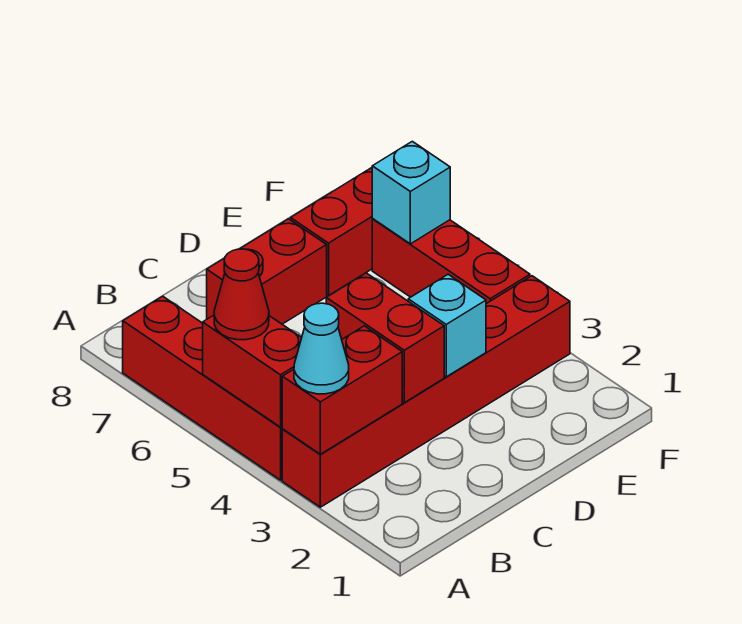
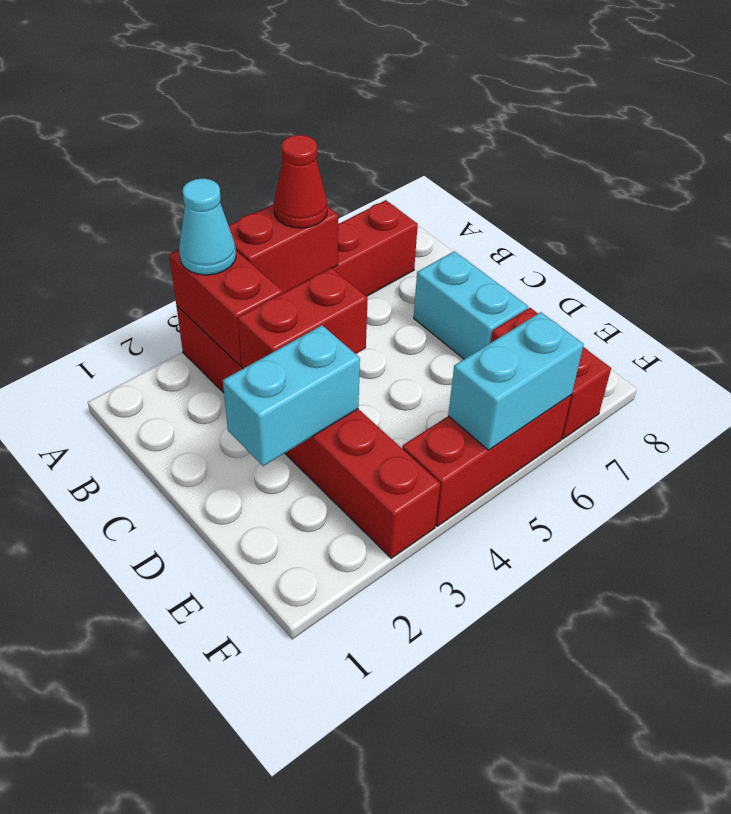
red brick C7:D7 level 1 -> cyan brick C7:D7 level 1
cyan brick D3 level 2 -> cyan brick D2:D3 level 2
cyan brick F6 level 2 -> cyan brick F5:F6 level 2

